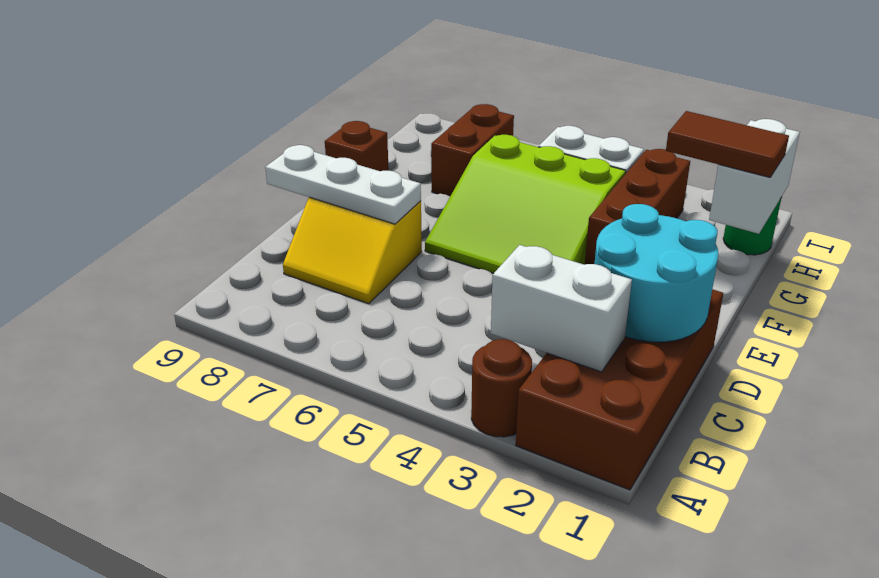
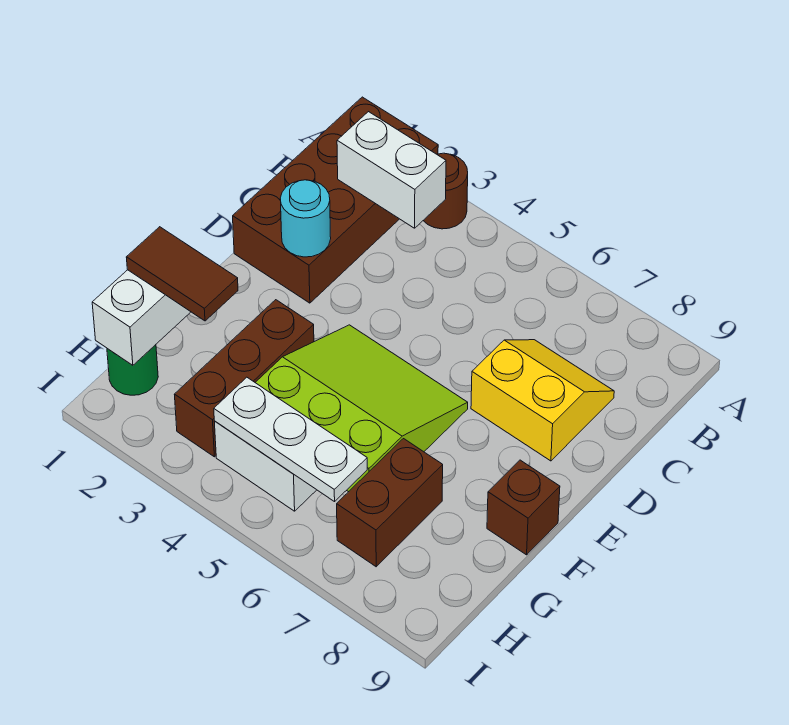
cyan round brick C1:D2 level 2 -> cyan round brick D2 level 2
white plate D7:D9 level 2 -> white plate H4:H6 level 2

